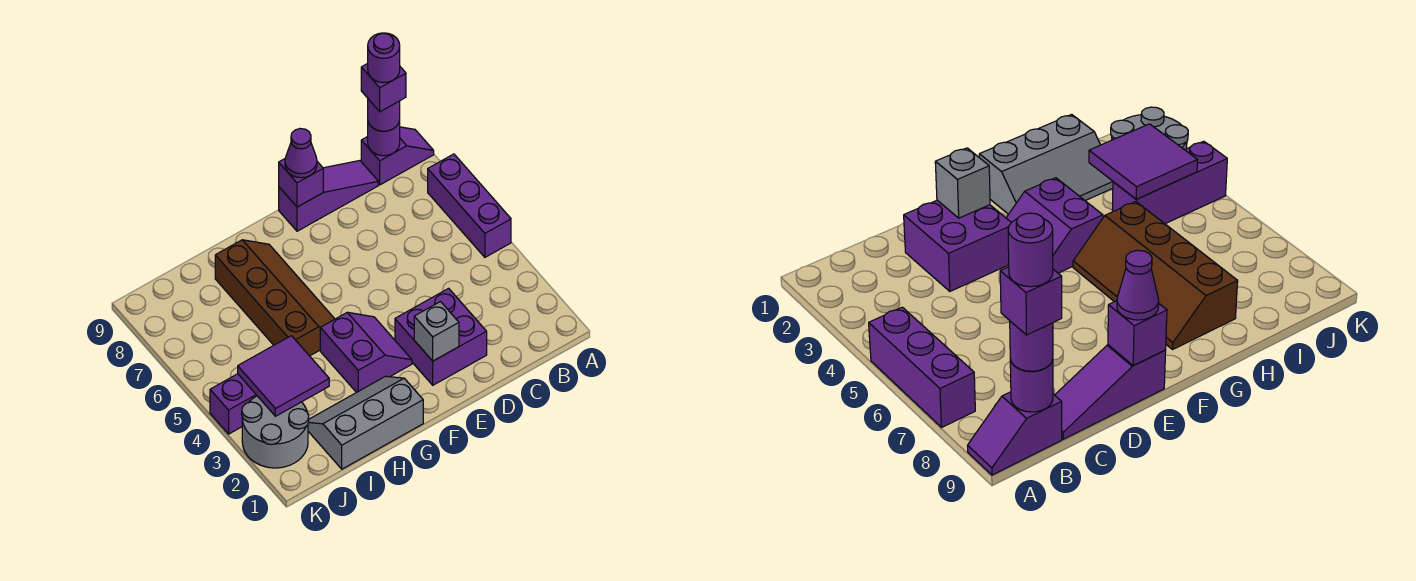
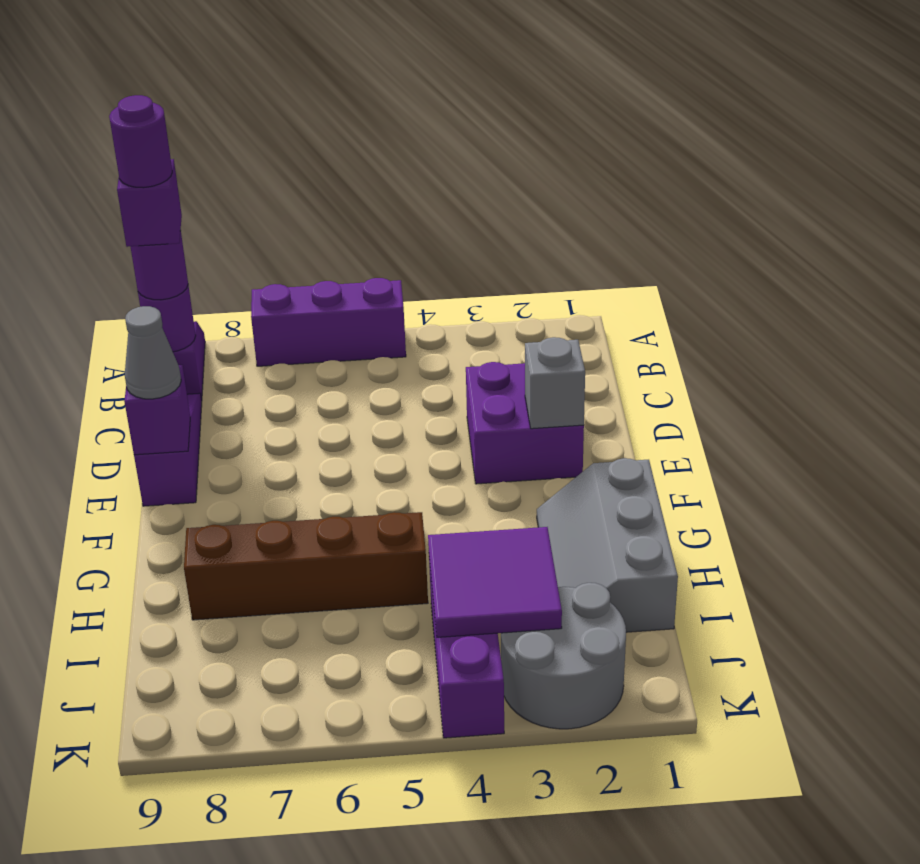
purple cone E9 level 3 -> grey cone E9 level 3
purple slope F3:G4 level 1 top G -> none

